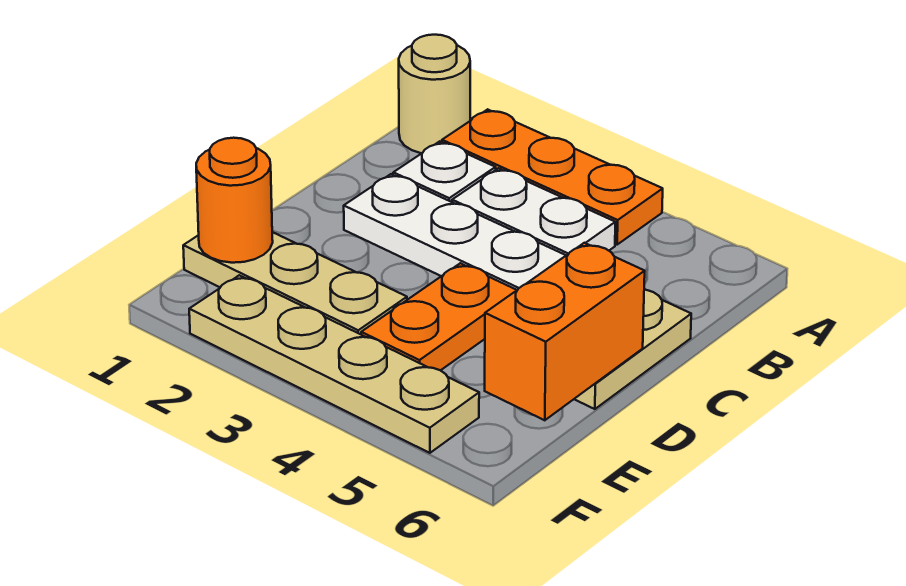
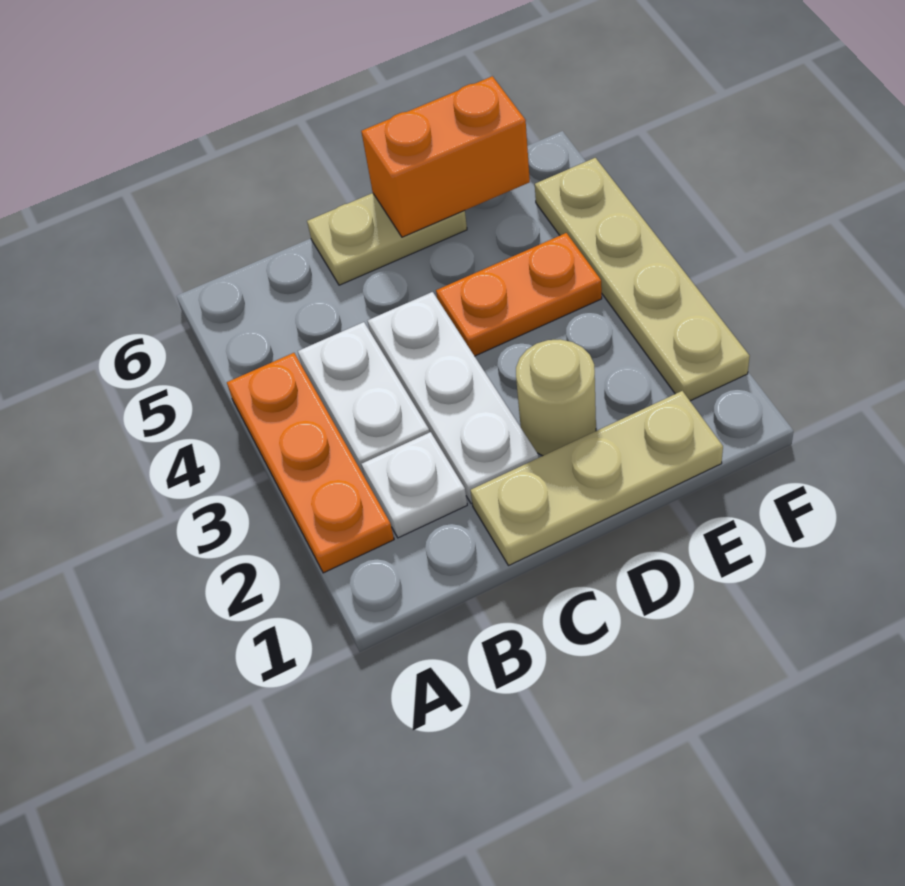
tan round brick A1 level 1 -> tan round brick D2 level 1
tan plate E1:E3 level 1 -> tan plate C1:E1 level 1
orange round brick E1 level 2 -> none

